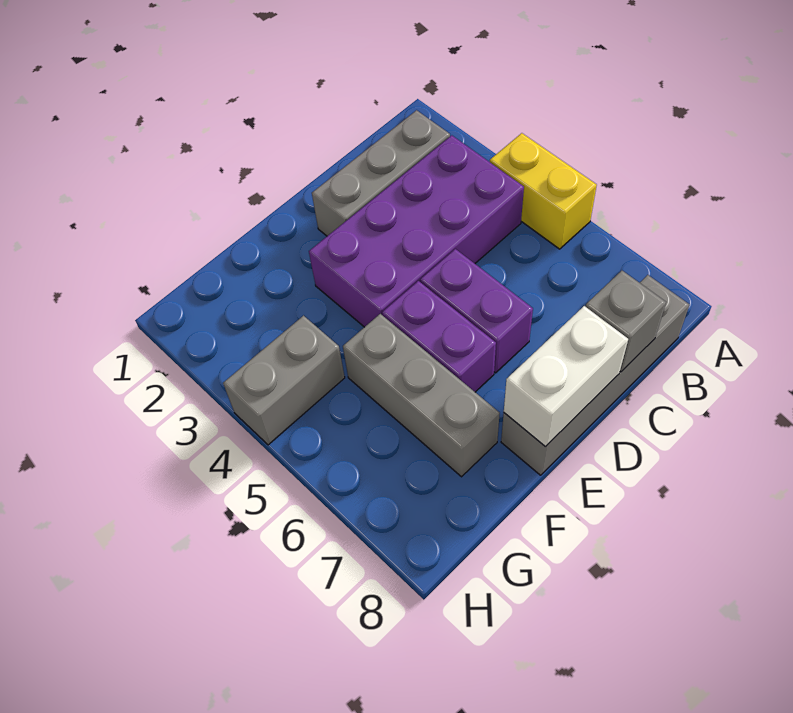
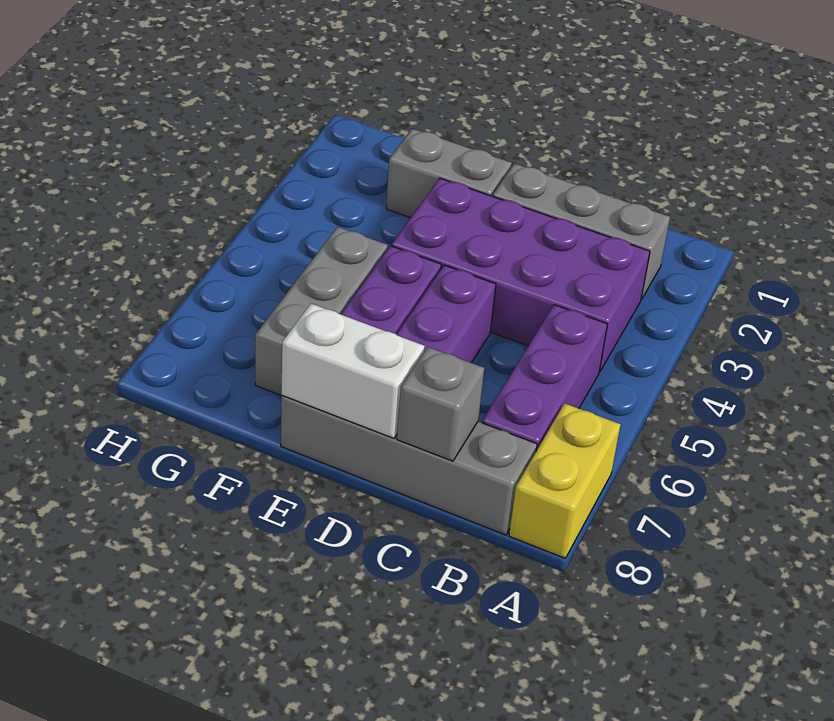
yellow brick A4:A5 level 1 -> yellow brick A7:A8 level 1
none -> purple brick B5:B7 level 1
grey brick G4:H4 level 1 -> grey brick E2:F2 level 1

